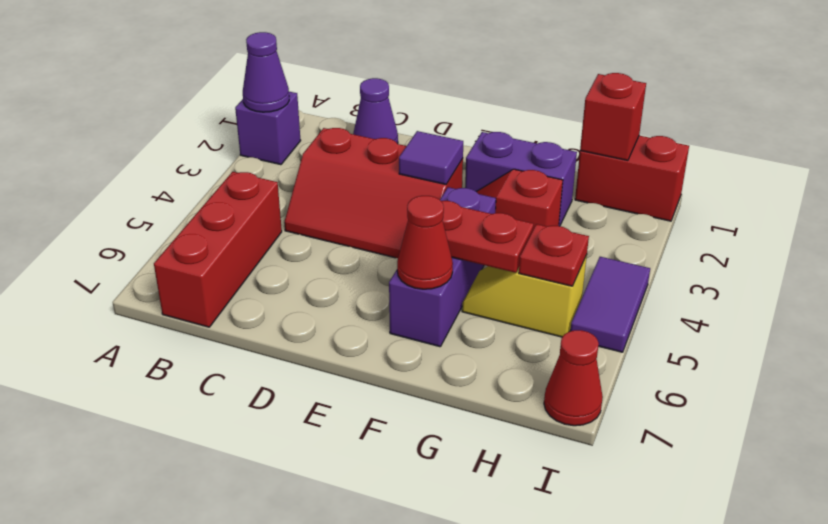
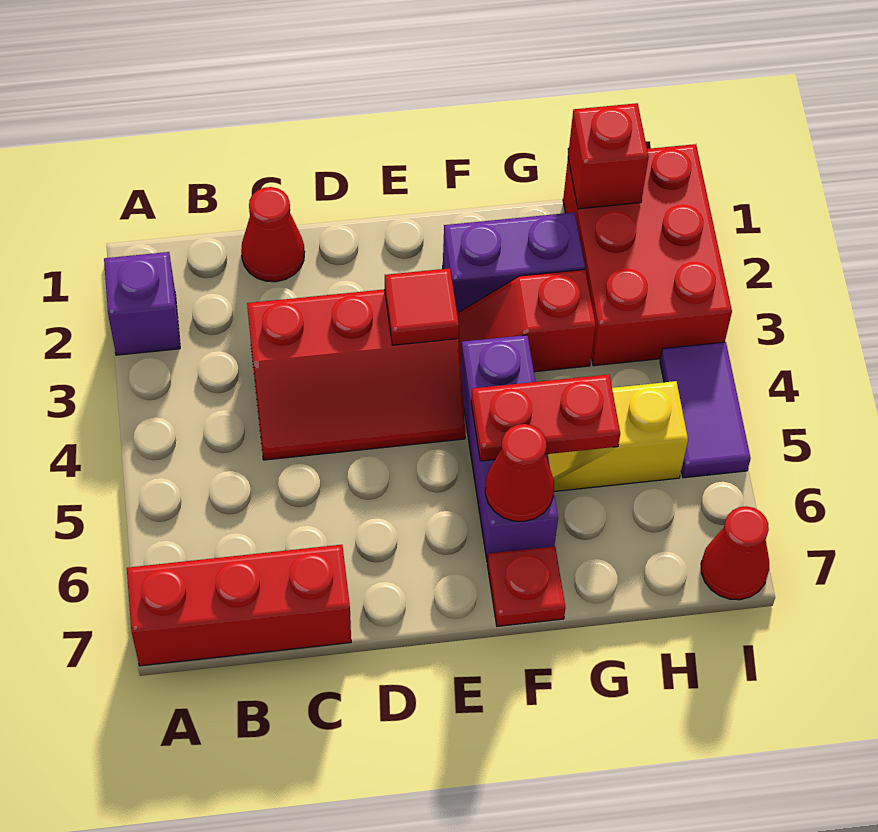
purple cone A2 level 2 -> none
red brick B5:B7 level 1 -> red brick A7:C7 level 1
purple cone C1 level 1 -> red cone C1 level 1
purple tile E3 level 2 -> red tile E3 level 2
red brick H1:I1 level 1 -> red brick H1:I3 level 1
red plate H5 level 2 -> red plate F7 level 1

